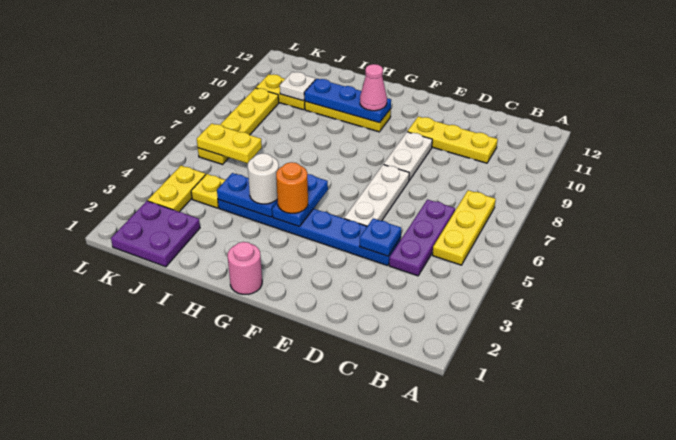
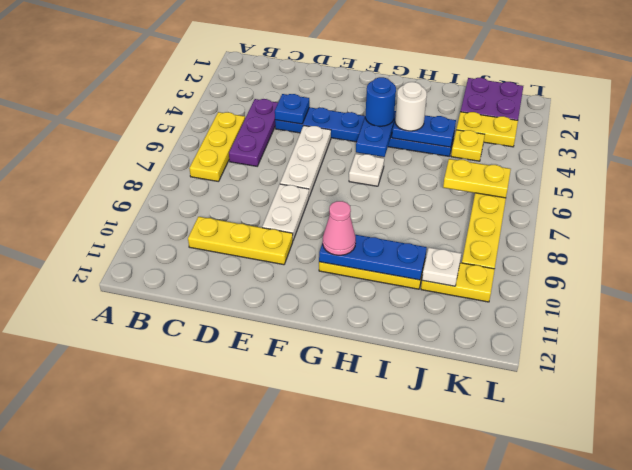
pink round brick G1 level 1 -> none
orange round brick G4 level 3 -> blue round brick G4 level 3
none -> white plate G6 level 1
yellow plate K3:K4 level 1 -> yellow plate J3:K3 level 1

